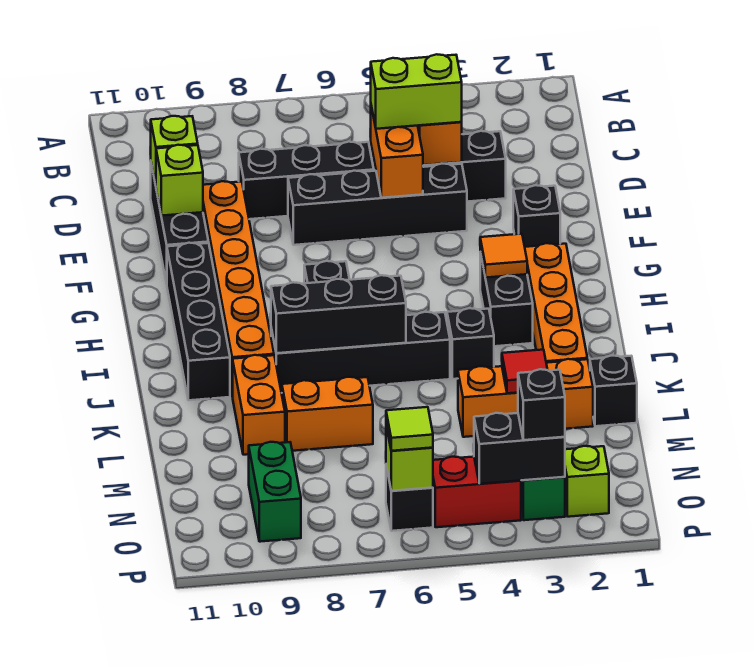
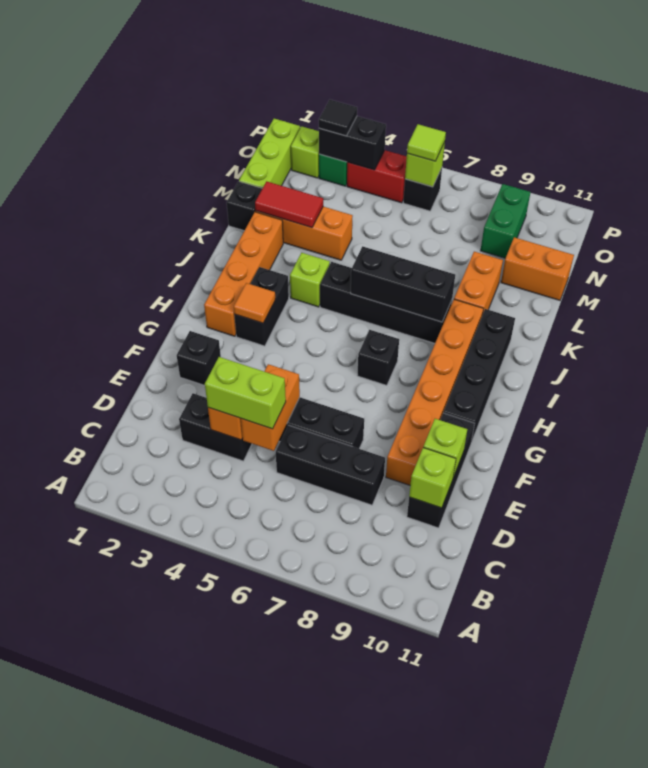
black brick J4 level 1 -> lime brick J4 level 1
red tile L3 level 2 -> red tile L2:L3 level 2
orange brick L7:L8 level 1 -> orange brick M10:M11 level 1
none -> lime brick M1:O1 level 1
black brick O3 level 3 -> black tile O3 level 3

